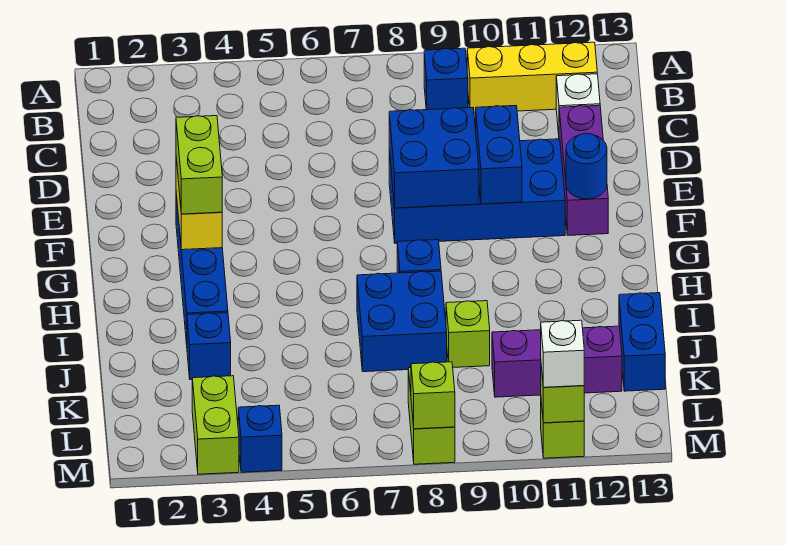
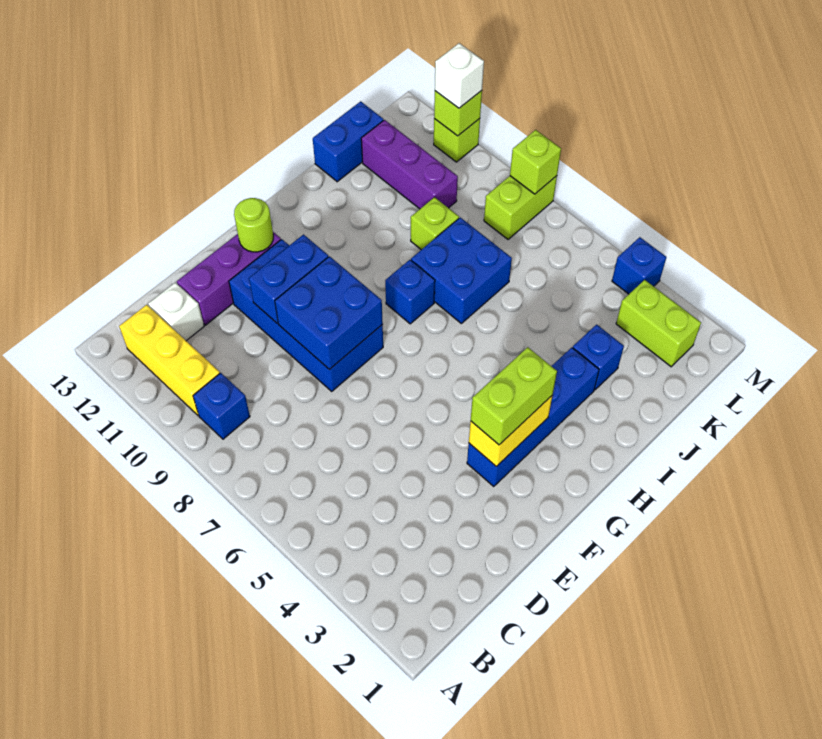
blue round brick F12 level 2 -> lime round brick F12 level 2
lime brick L3:M3 level 1 -> lime brick L2:L3 level 1

